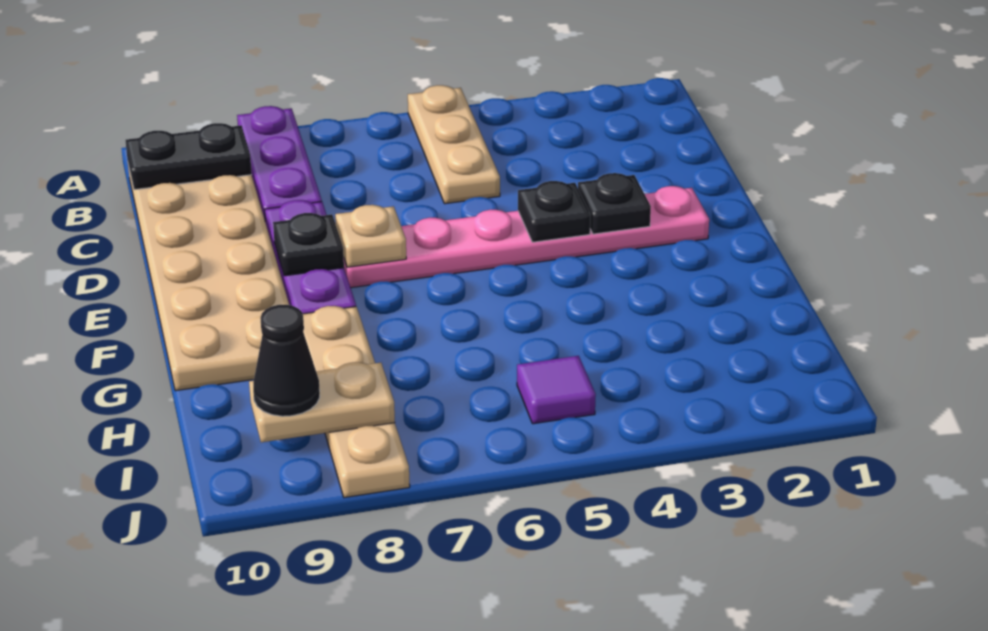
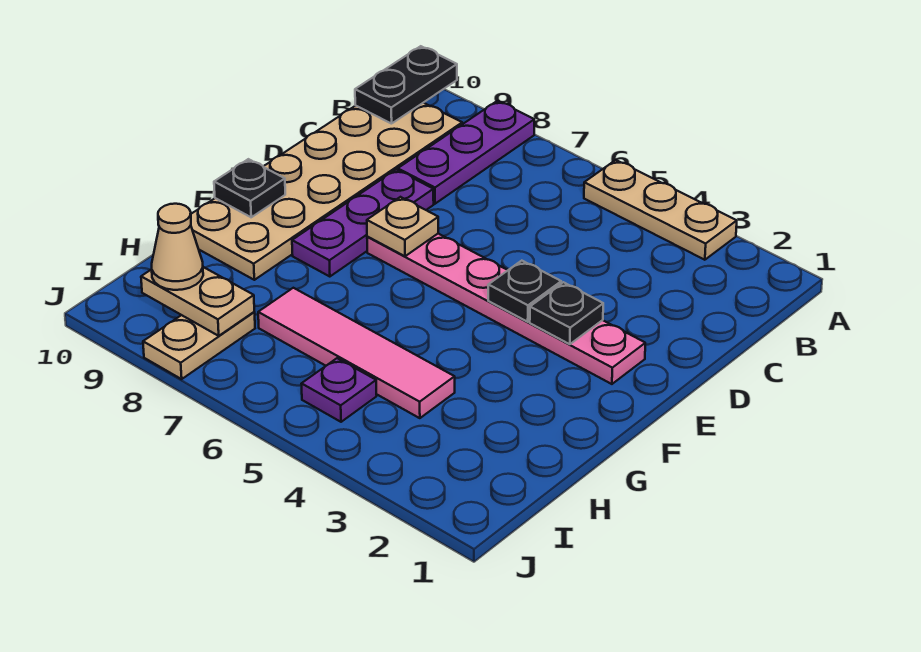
tan plate A5:C5 level 1 -> tan plate A3:A5 level 1
black plate B9:B10 level 2 -> black plate A10:B10 level 2
black plate E8 level 2 -> black plate F10 level 2
tan plate G8:J8 level 1 -> tan plate I8:J8 level 1
none -> pink tile H4:H7 level 1
purple tile I5 level 1 -> purple plate I5 level 1
black cone I9 level 3 -> tan cone I9 level 3

